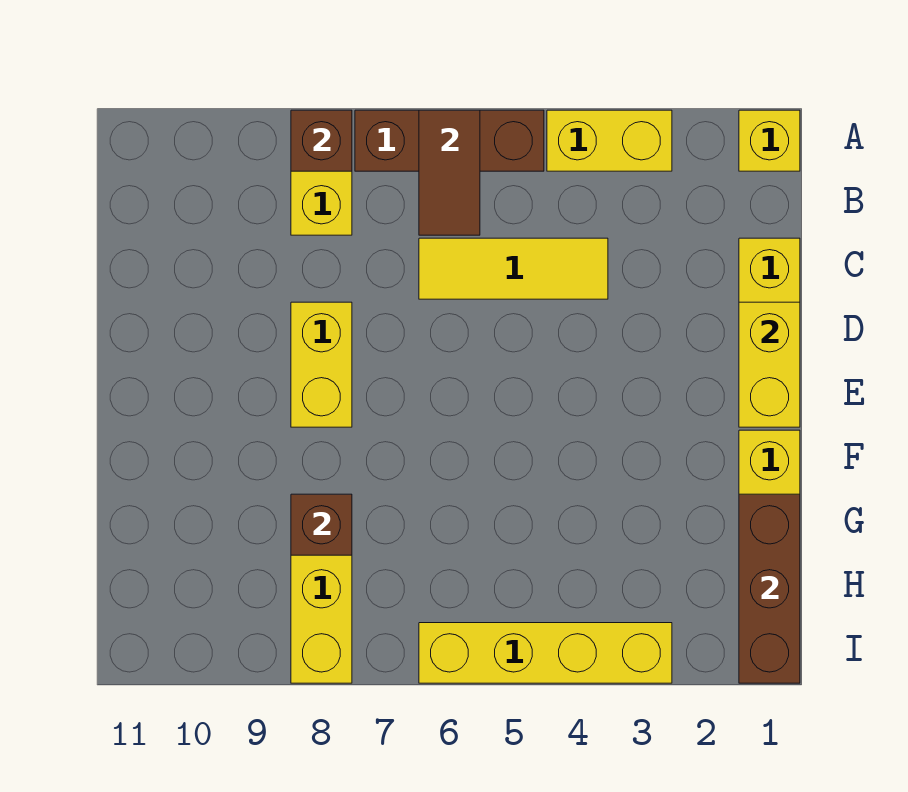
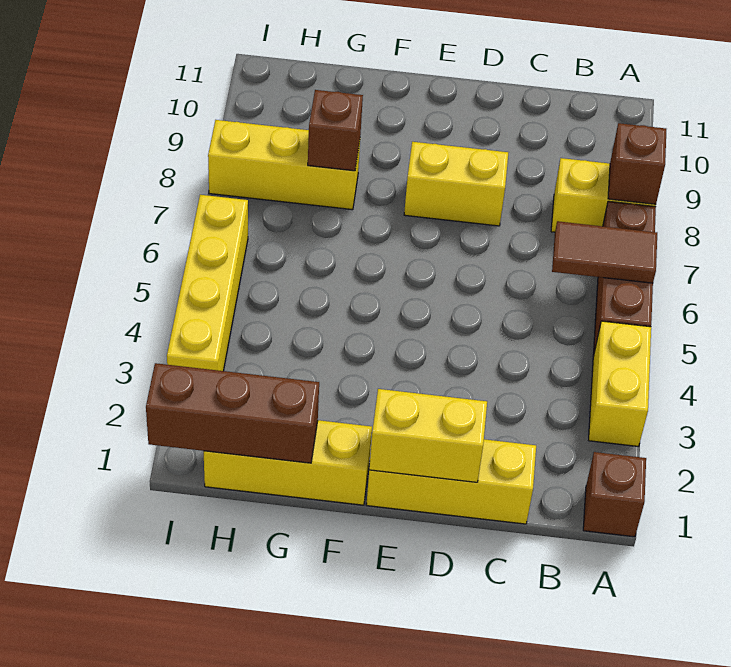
yellow brick A1 level 1 -> brown brick A1 level 1
yellow tile C4:C6 level 1 -> none

